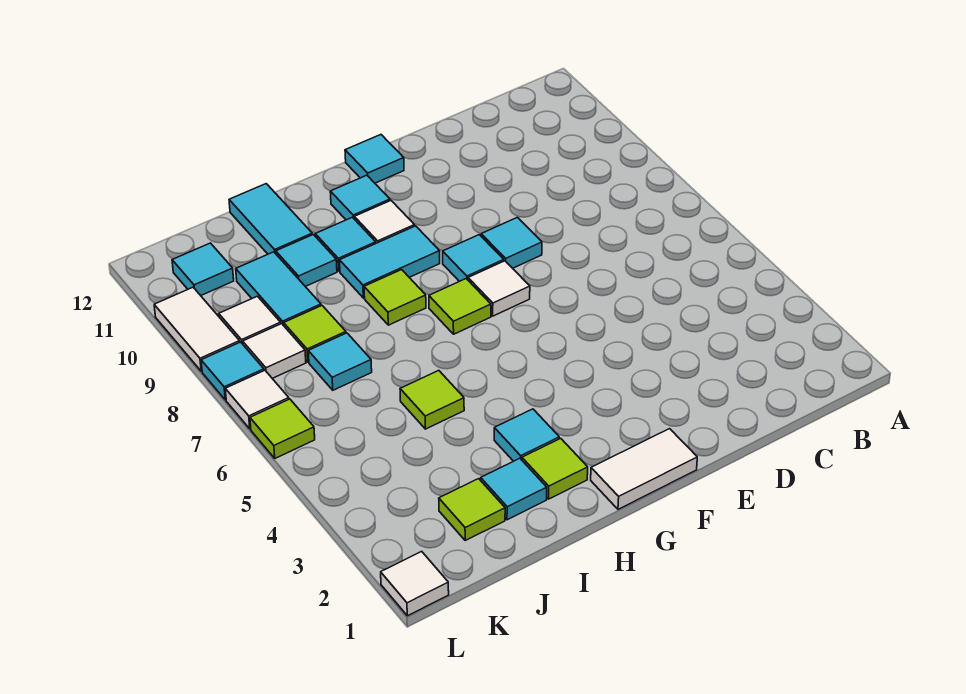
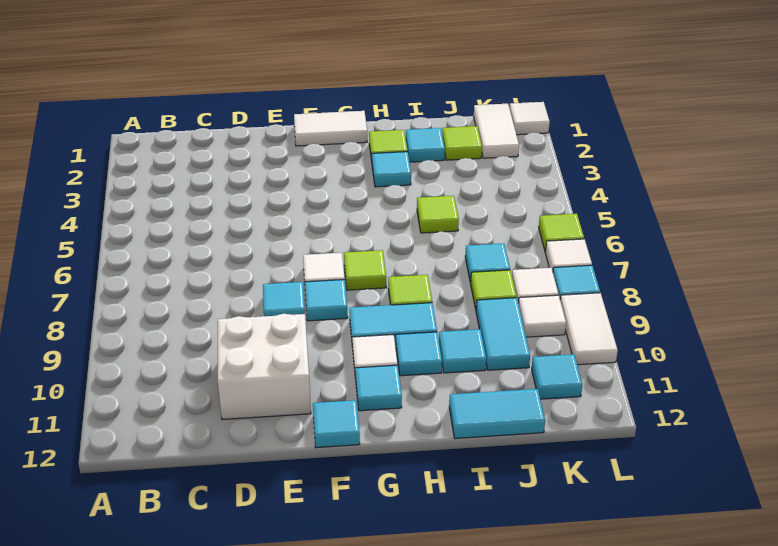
none -> white brick D10:E11 level 1
cyan tile I11:I12 level 1 -> cyan tile I12:J12 level 1
none -> white tile K1:K2 level 1

